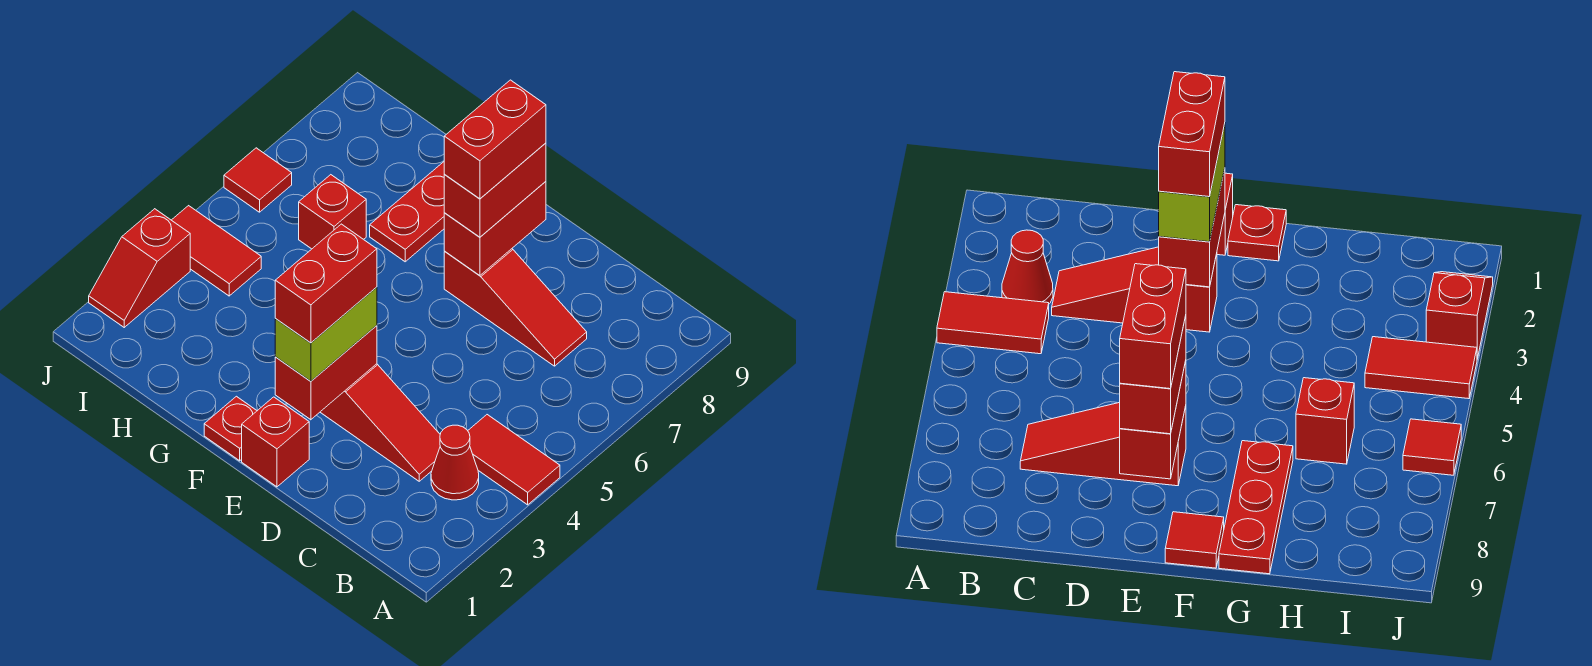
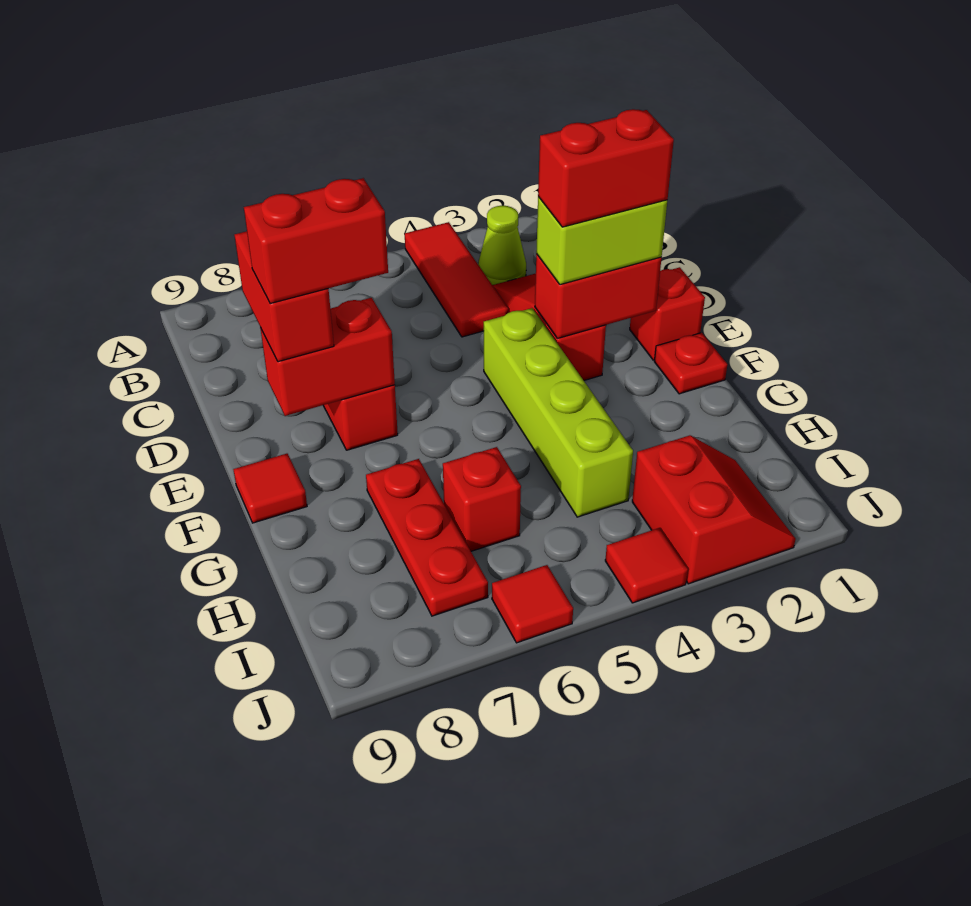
red tile A4:B4 level 1 -> red tile A4:C4 level 1
red cone B3 level 1 -> lime cone B3 level 1
none -> lime brick E4:H4 level 1
red brick E7:E8 level 3 -> red brick D8:E8 level 3
red plate G7:G9 level 1 -> red plate G7:I7 level 1
red tile I4:J4 level 1 -> red tile J4 level 1
red slope J2:J3 level 1 top 3 -> red slope I2:J3 level 1 top 3

